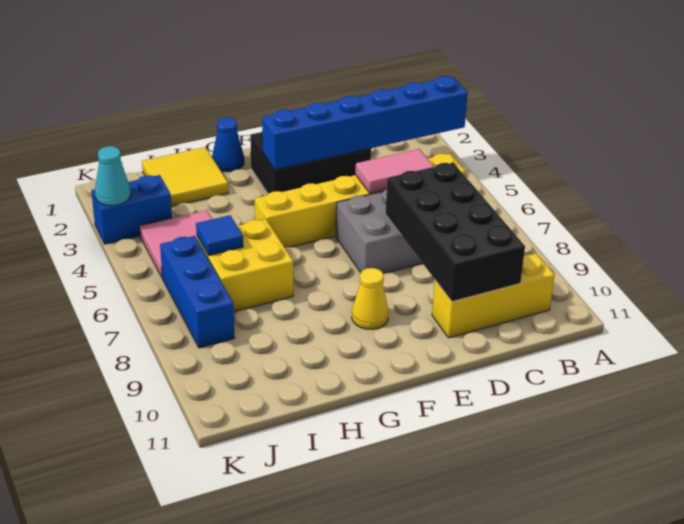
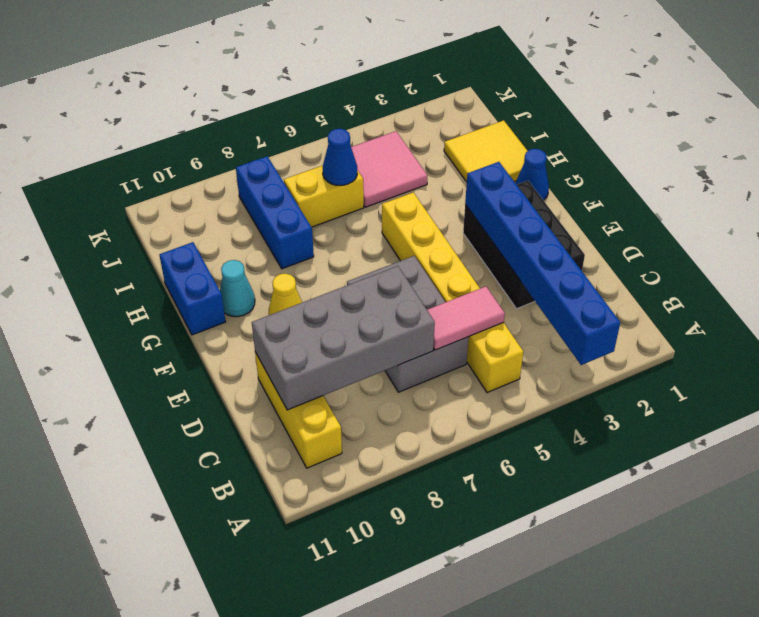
pink tile C5:D5 level 2 -> pink tile C5:C6 level 2
black brick C7:D10 level 2 -> grey brick C7:D10 level 2
yellow brick H6:I7 level 1 -> yellow brick I6:I7 level 1
blue tile I6 level 2 -> blue cone I6 level 2
blue brick J3:K3 level 1 -> blue brick G11:H11 level 1
blue brick J6:J8 level 1 -> blue brick H8:J8 level 1
cyan cone K3 level 2 -> cyan cone G10 level 1

